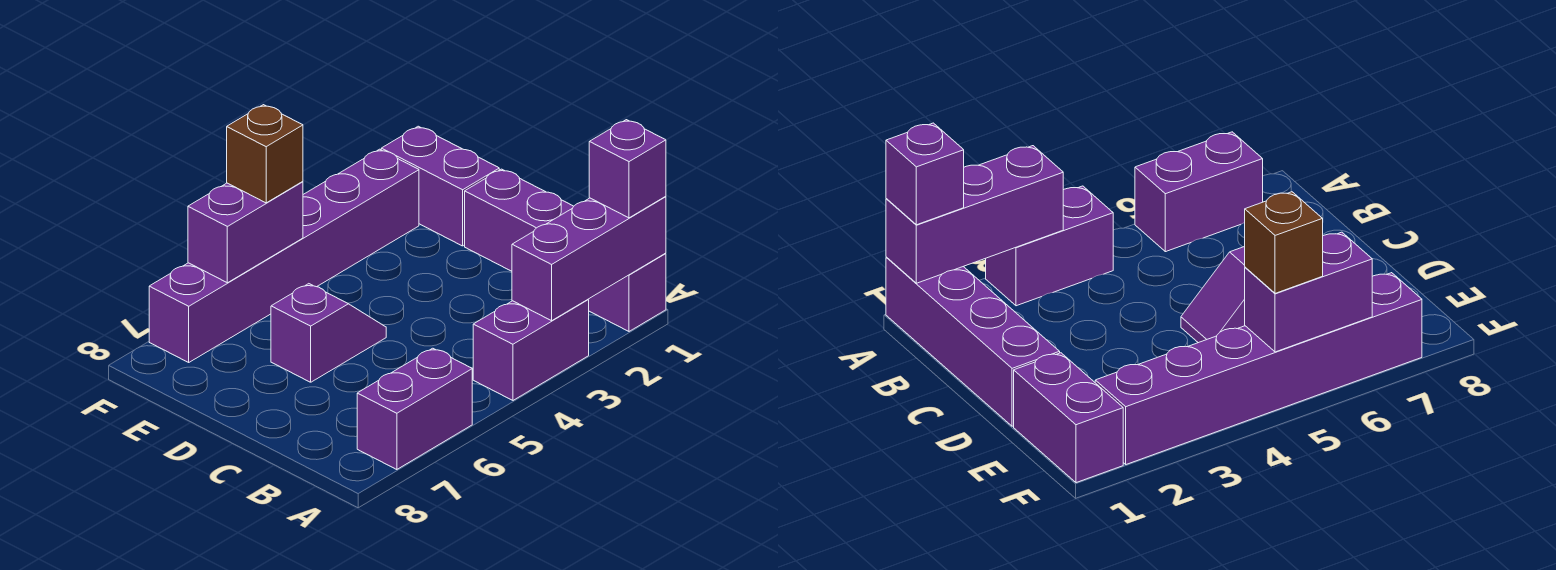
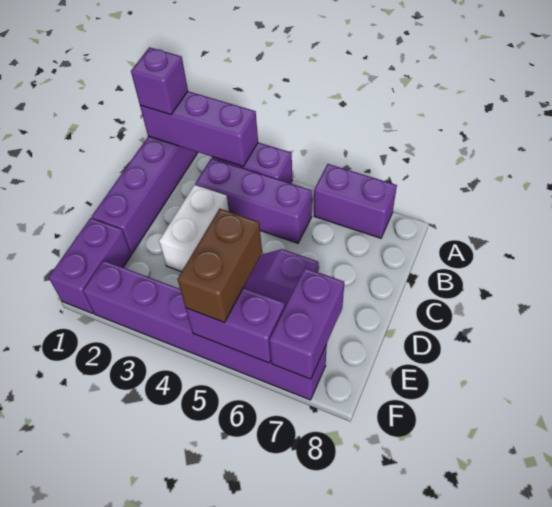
none -> purple brick B3:B5 level 1
none -> white brick C3:D3 level 1
none -> purple brick E7:F7 level 2
brown brick F5 level 3 -> brown brick E5:F5 level 3

